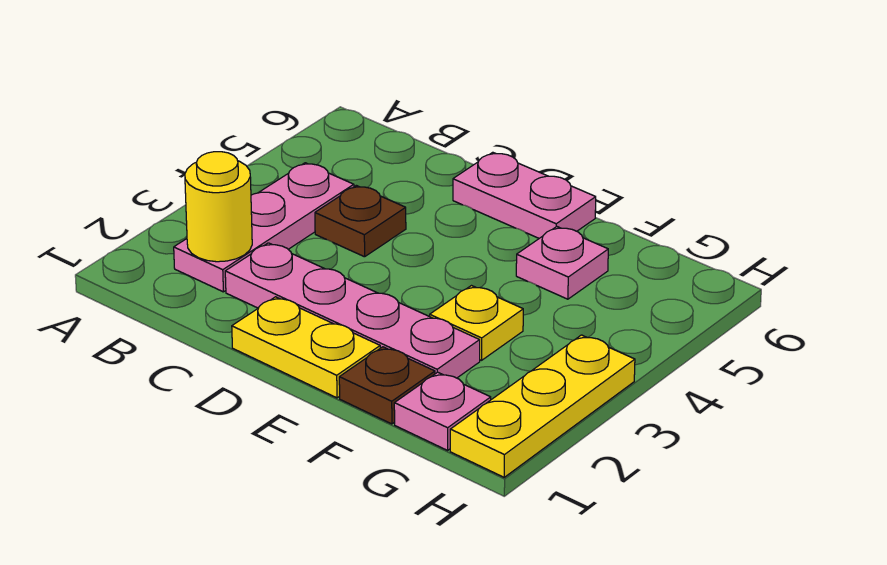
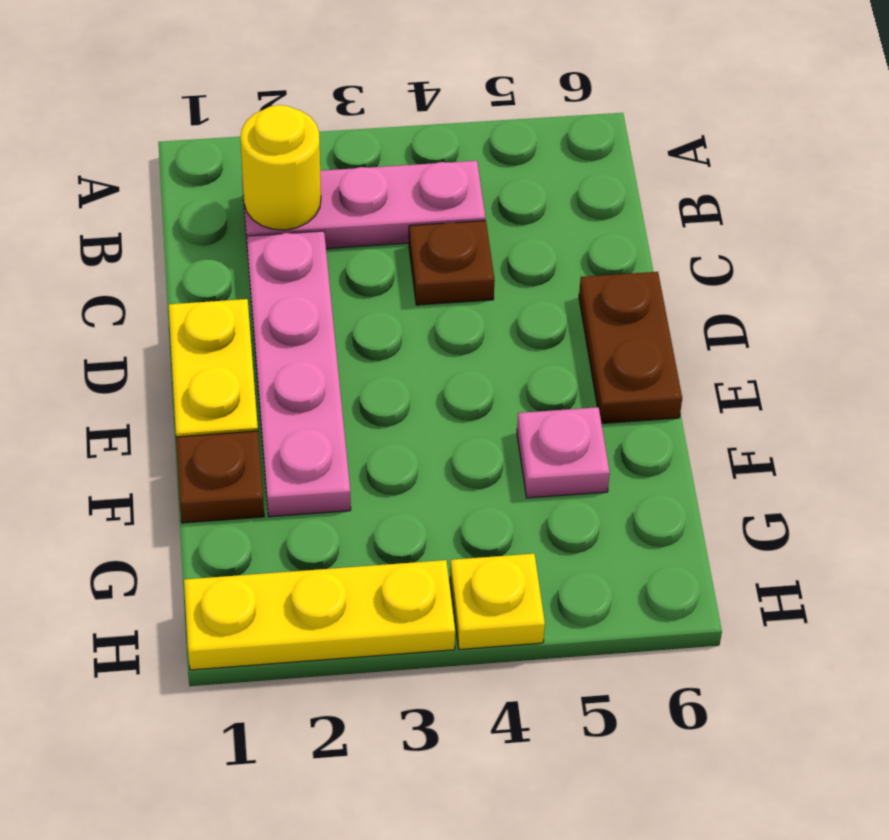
pink plate D6:E6 level 1 -> brown plate D6:E6 level 1
yellow plate F3 level 1 -> yellow plate H4 level 1
pink plate G1 level 1 -> none

